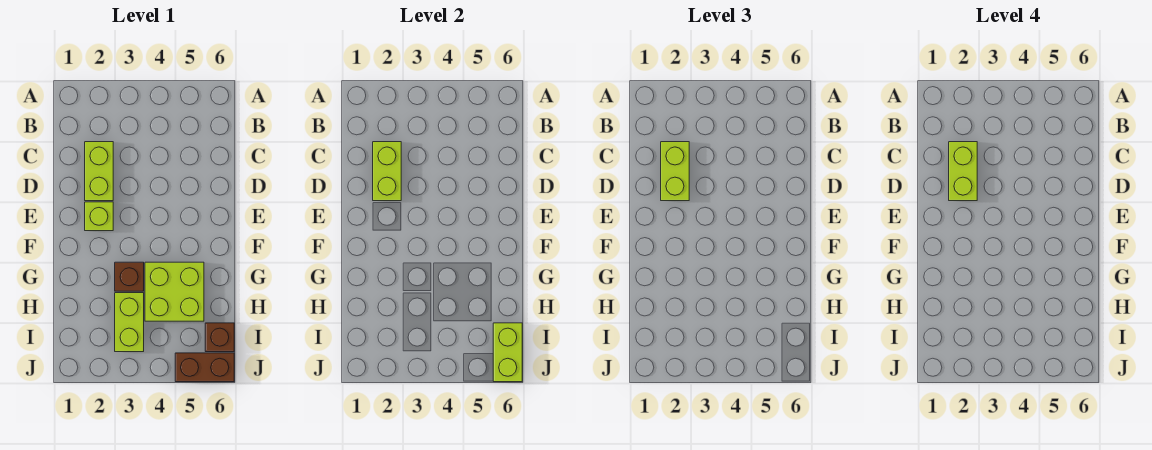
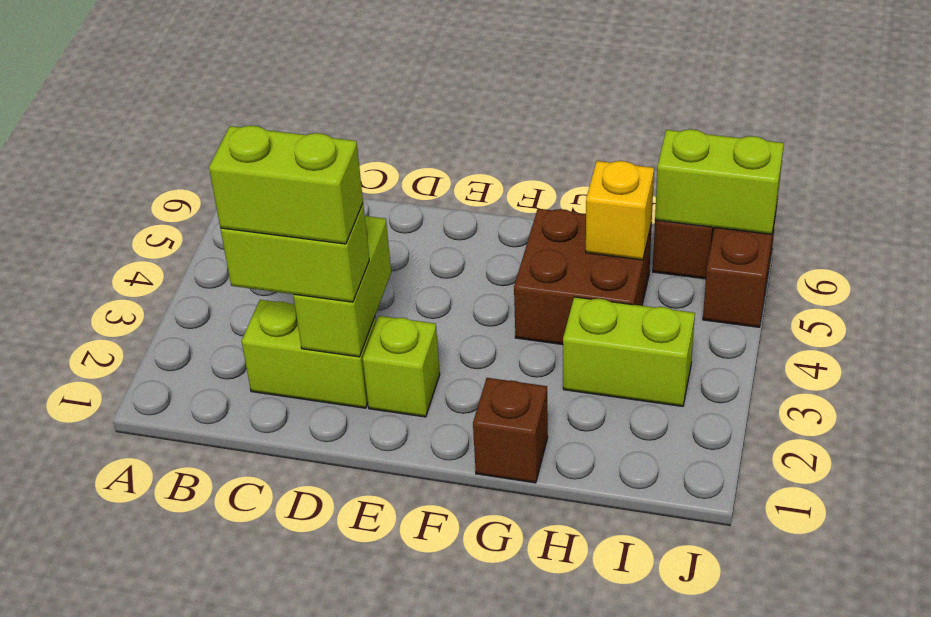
lime brick C2:D2 level 2 -> lime brick D2:D3 level 2
brown brick G3 level 1 -> brown brick G1 level 1
lime brick G4:H5 level 1 -> brown brick G4:H5 level 1
none -> yellow brick H5 level 2

